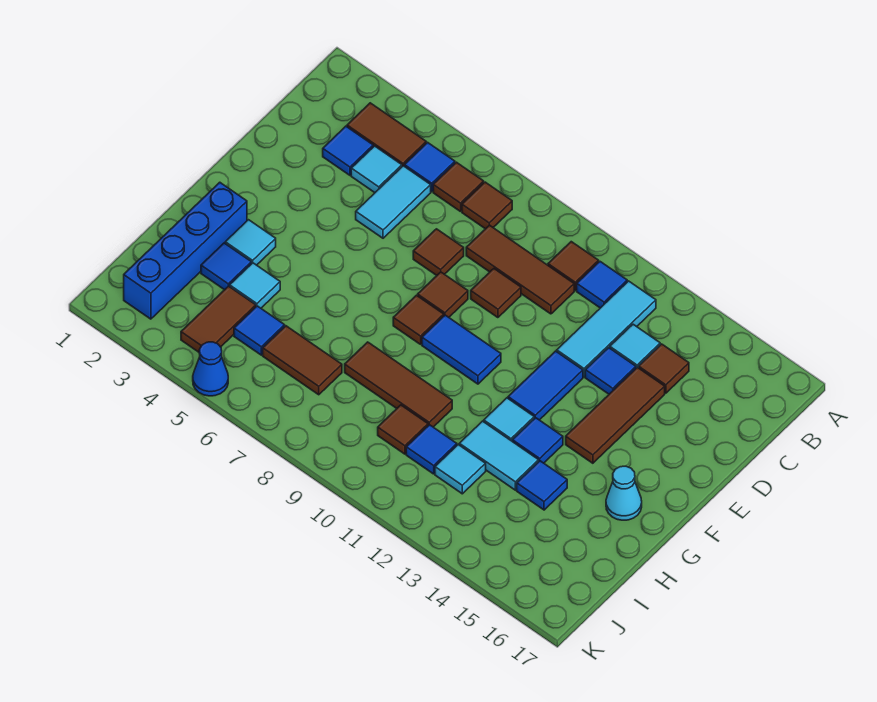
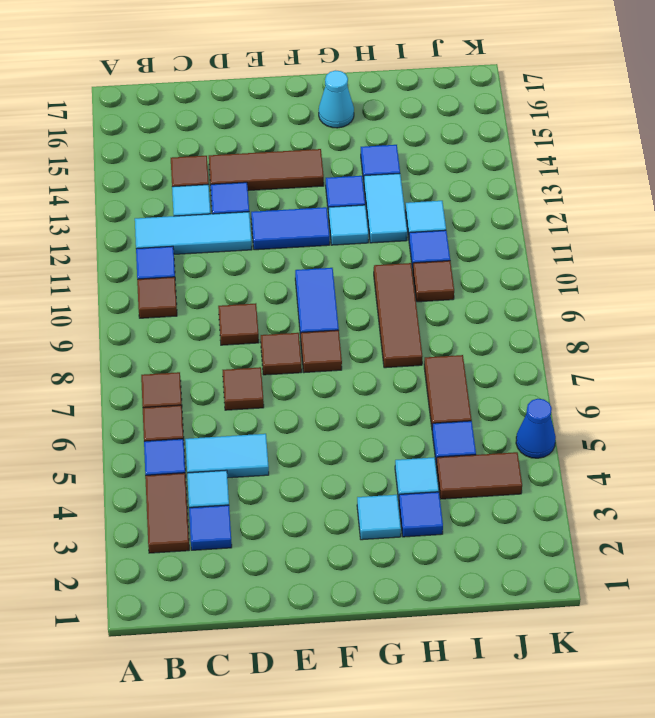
brown tile C8:C10 level 1 -> none
blue brick G2:J2 level 1 -> none

